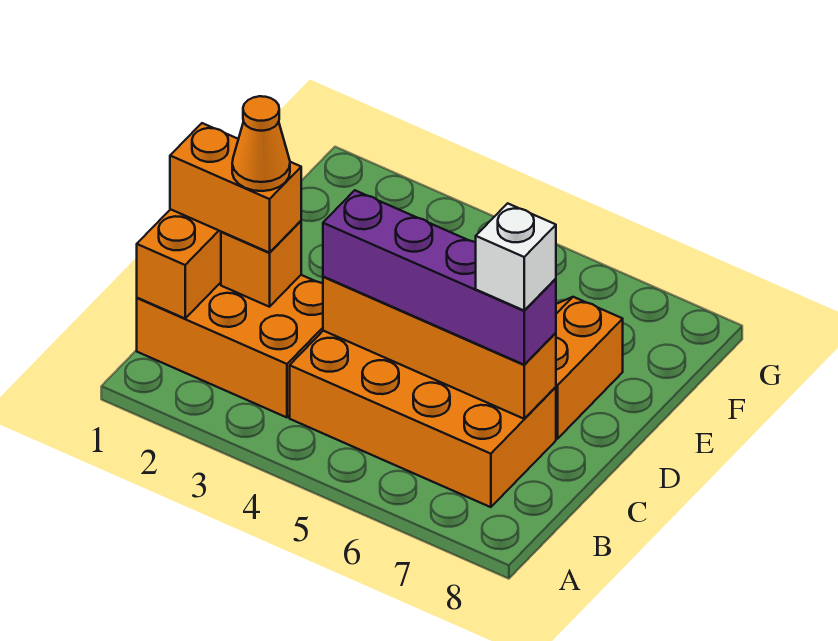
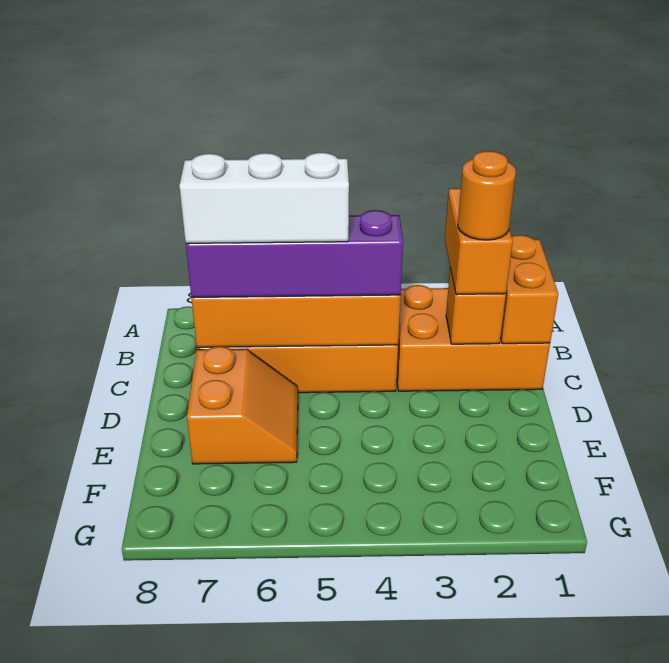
orange brick C1:C2 level 3 -> orange brick B2:C2 level 3
orange cone C2 level 4 -> orange round brick C2 level 4
white brick C7 level 4 -> white brick C5:C7 level 4

